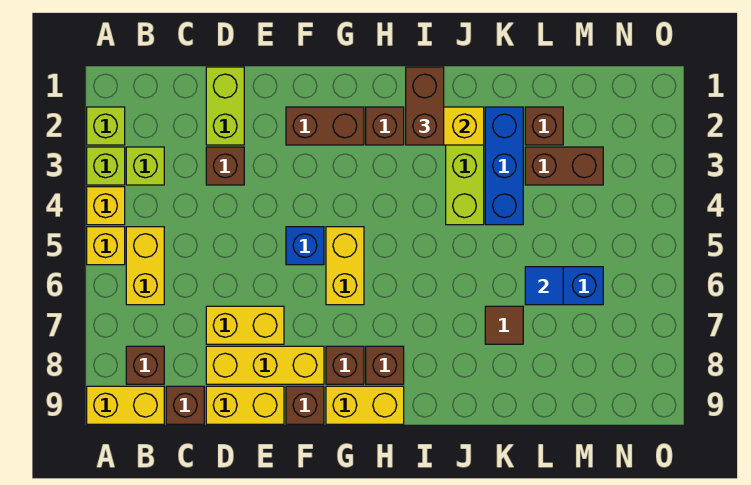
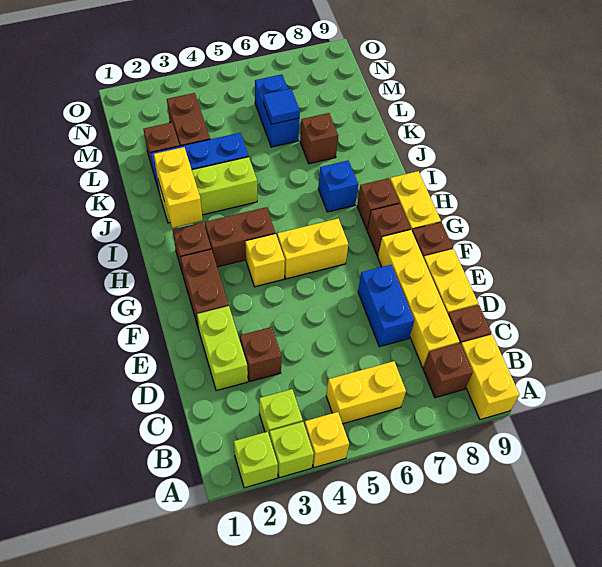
yellow brick A5 level 1 -> yellow brick G4 level 1
lime brick D1:D2 level 1 -> lime brick D2:E2 level 1
yellow brick D7:E7 level 1 -> blue brick D7:E7 level 1
yellow brick D8:F8 level 1 -> yellow brick C8:F8 level 1
blue brick F5 level 1 -> blue brick I7 level 1
brown brick I1:I2 level 3 -> brown brick H3:H4 level 1
brown tile K7 level 1 -> brown brick K7 level 1

